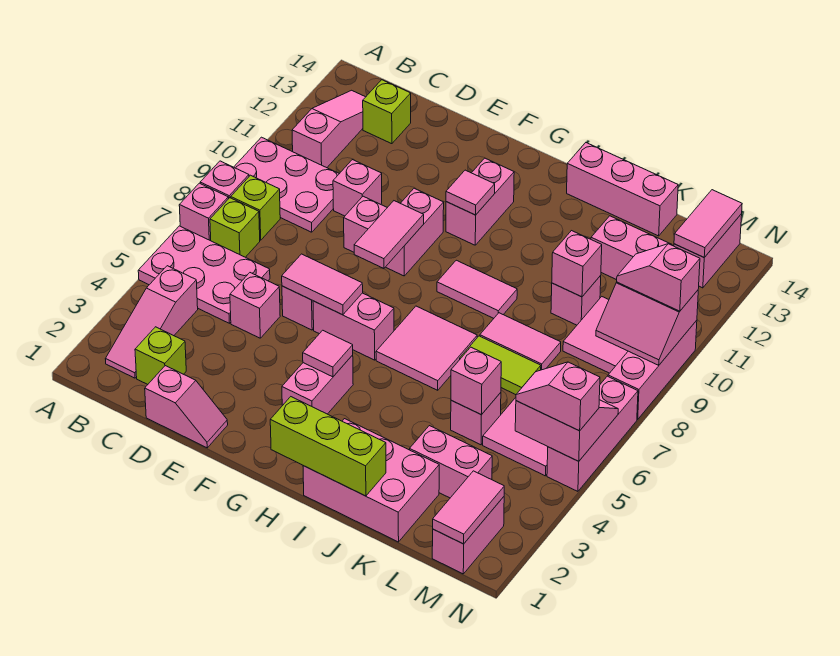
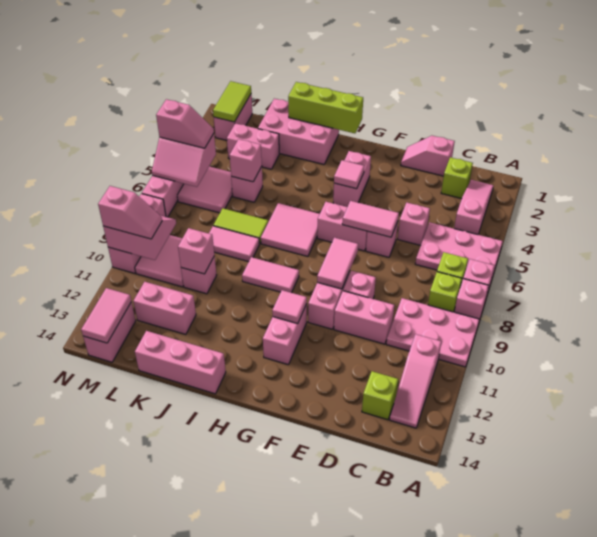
pink brick D10 level 1 -> pink brick D10:E10 level 1
pink tile M1:M2 level 2 -> lime tile M1:M2 level 2

